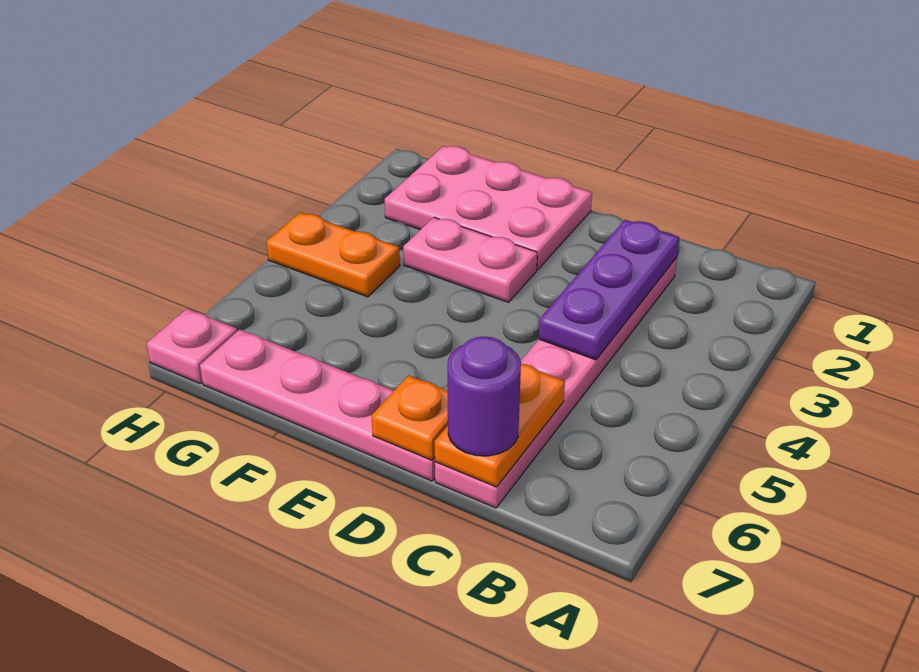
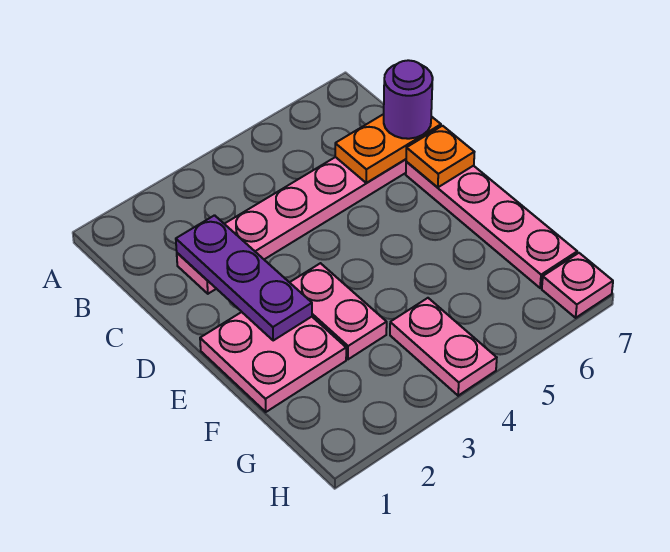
purple plate C2:C4 level 2 -> purple plate C2:E2 level 2
pink plate E1:G2 level 1 -> pink plate E1:F2 level 1
orange plate G4:H4 level 1 -> pink plate G4:H4 level 1

